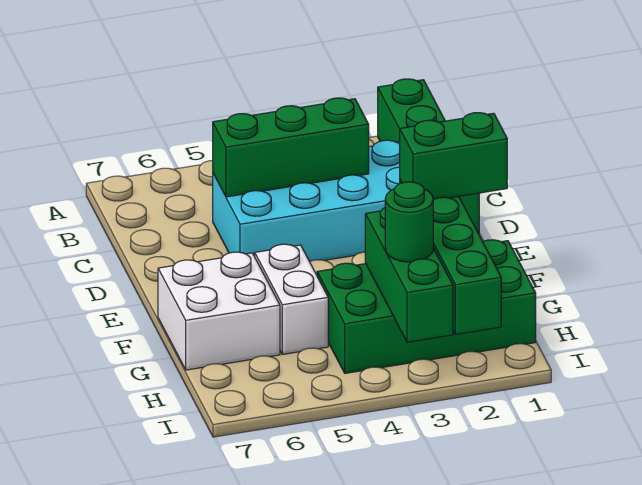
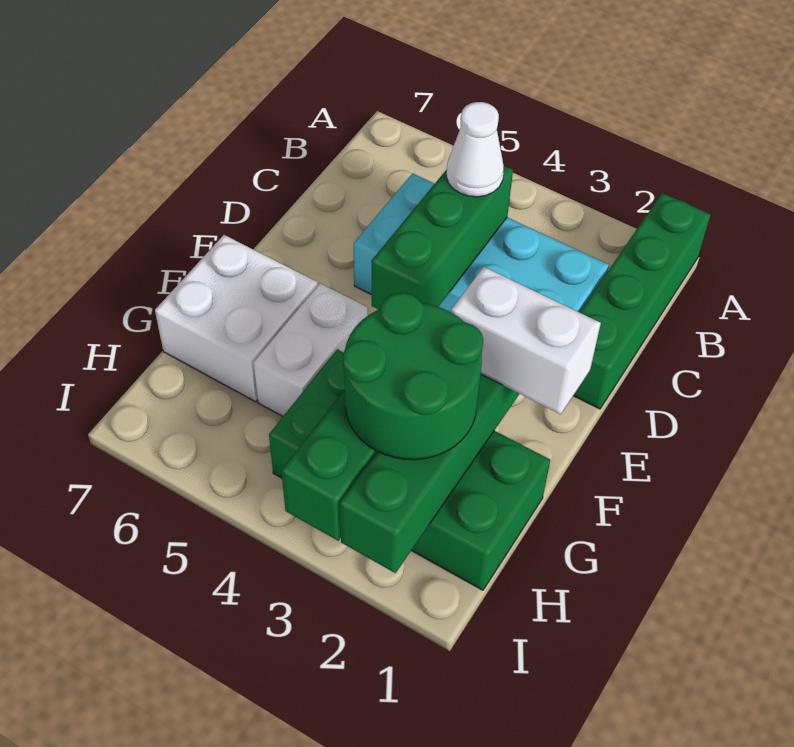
green brick C3:C5 level 2 -> green brick C4:E4 level 2
none -> white cone C4 level 3
green brick F1:F2 level 3 -> white brick F1:F2 level 3
green round brick H3 level 3 -> green round brick G2:H3 level 3

